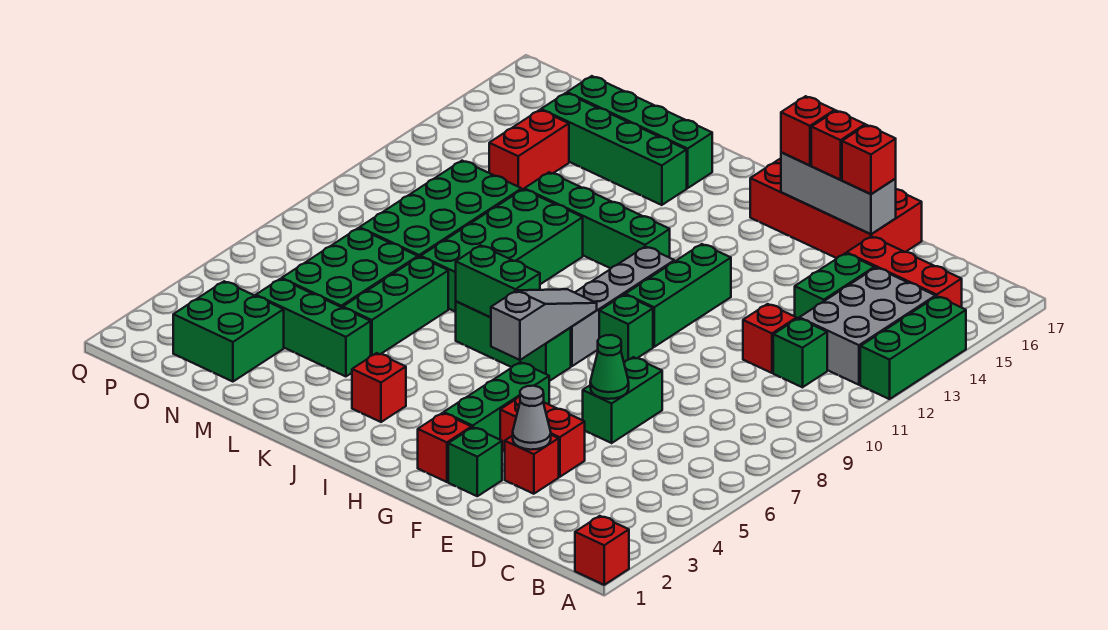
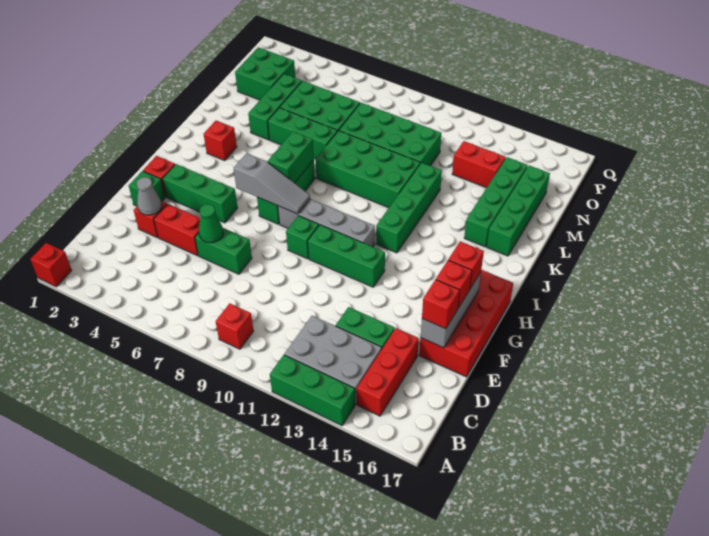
green brick C11 level 1 -> none
red brick D11 level 1 -> red brick B9 level 1
red brick E4:F4 level 1 -> red brick E4:E5 level 1

